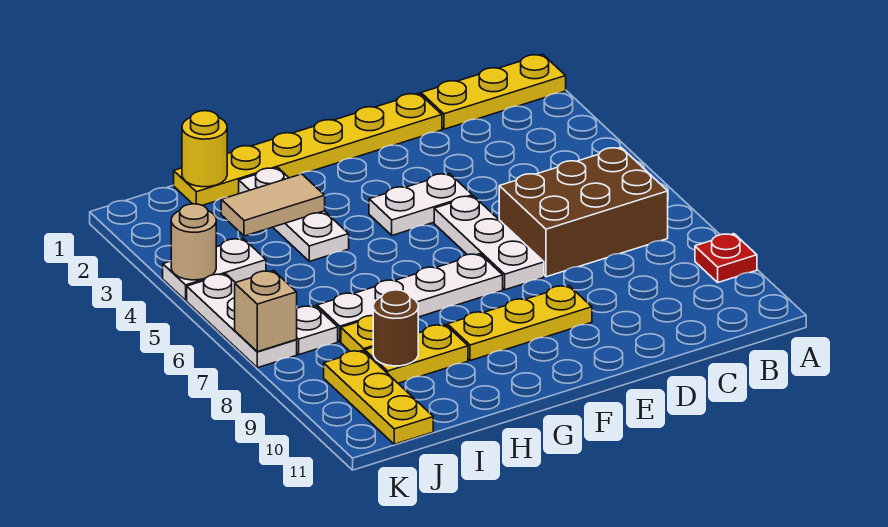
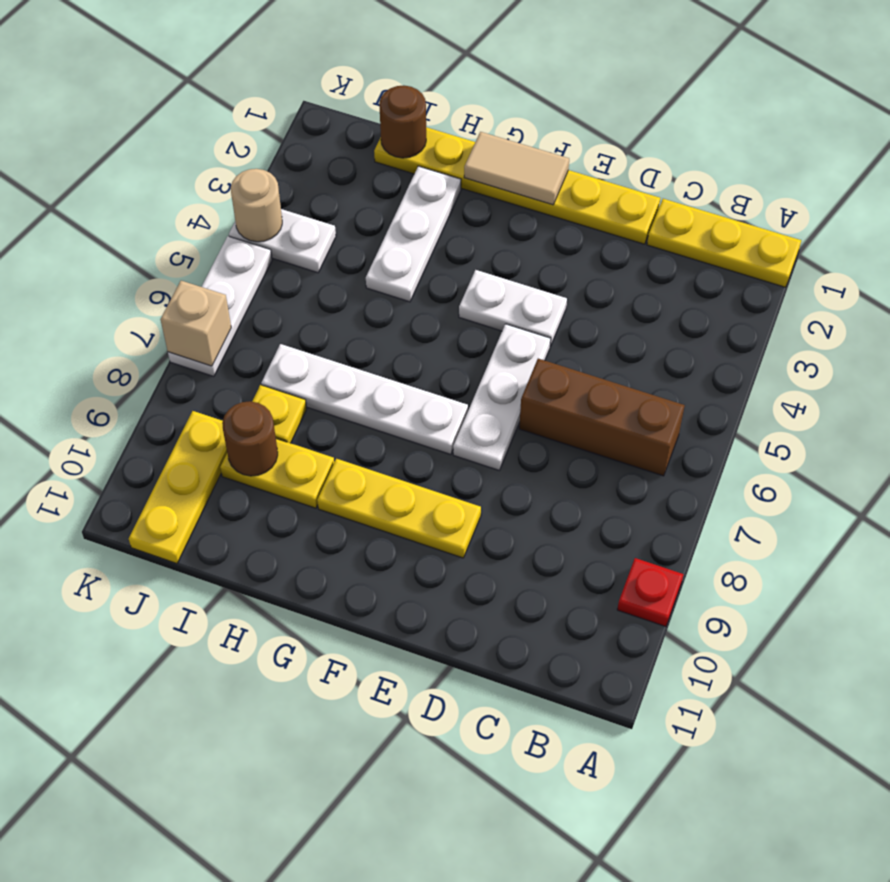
brown brick B6:D7 level 1 -> brown brick B6:D6 level 1
tan tile H3:I3 level 2 -> tan tile F1:G1 level 2
yellow round brick I1 level 2 -> brown round brick I1 level 2
white plate J7 level 1 -> none

